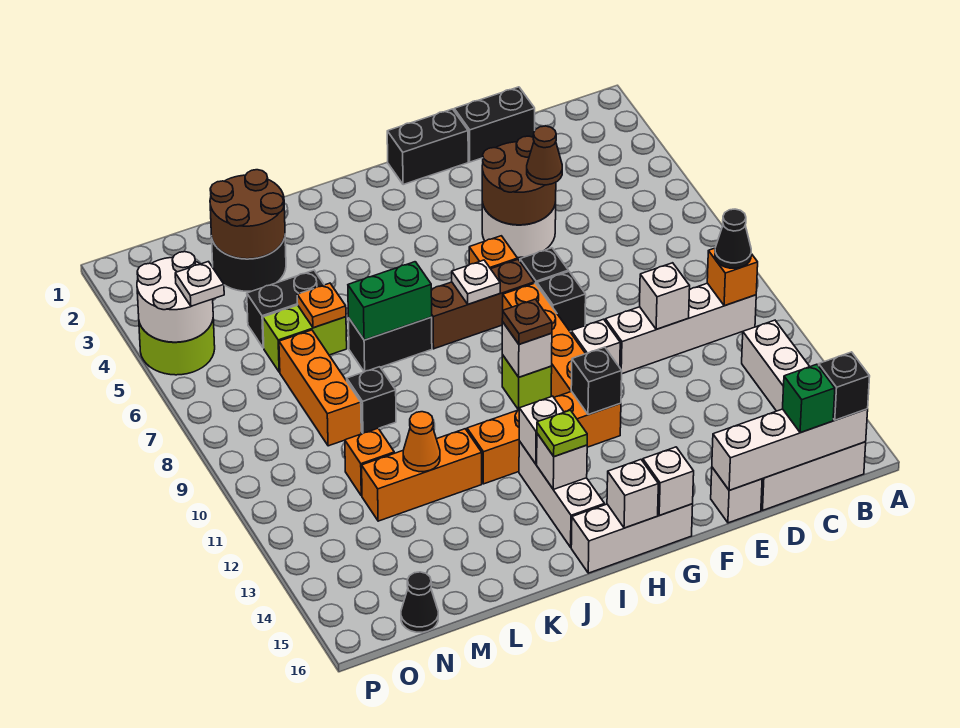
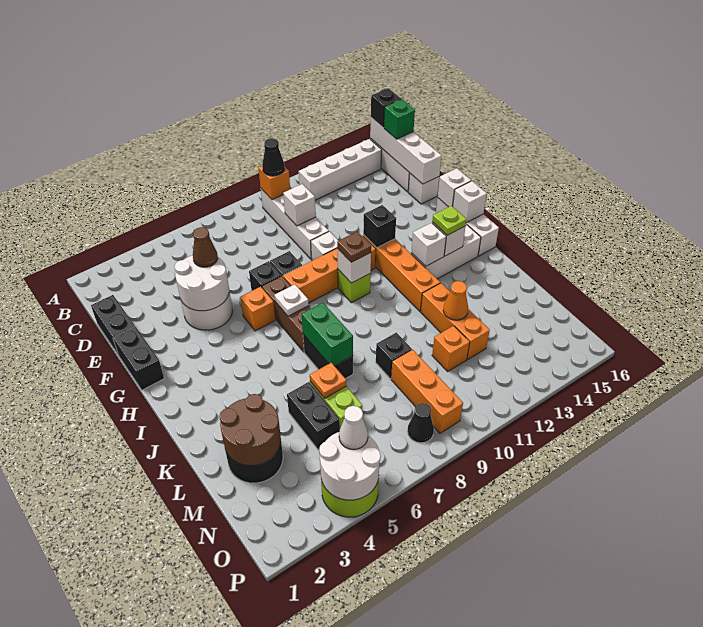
brown round brick E4:F5 level 2 -> white round brick E4:F5 level 2
orange brick M7:M9 level 1 -> orange brick M9:O9 level 1
black cone N16 level 1 -> black cone O8 level 1
white plate O5 level 3 -> white cone O5 level 3

